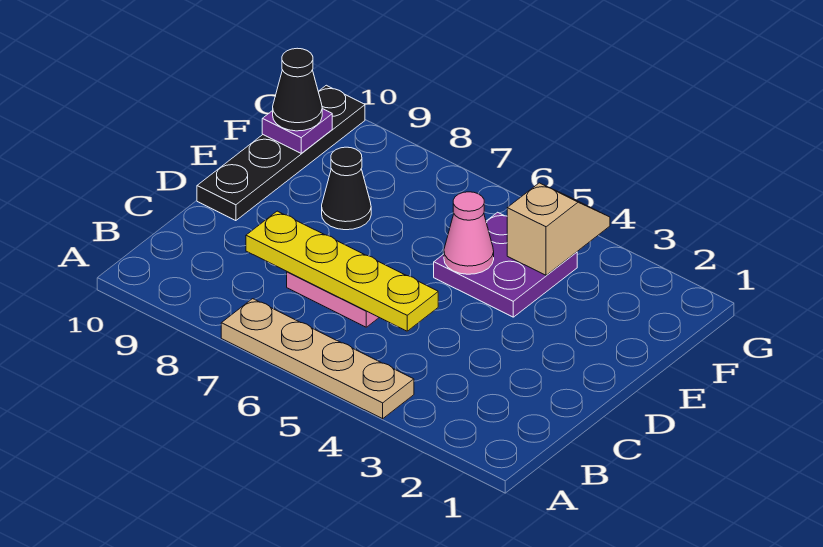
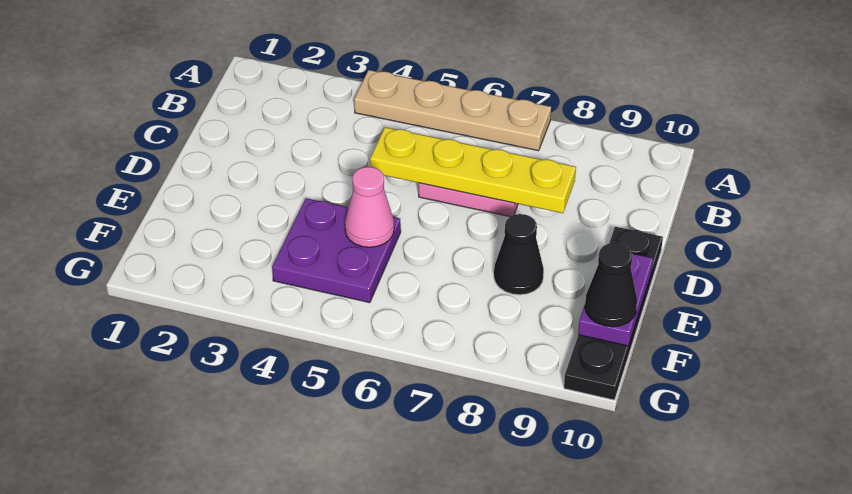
tan slope F4:G4 level 2 top F -> none
purple plate F10 level 2 -> purple plate E10:F10 level 2

